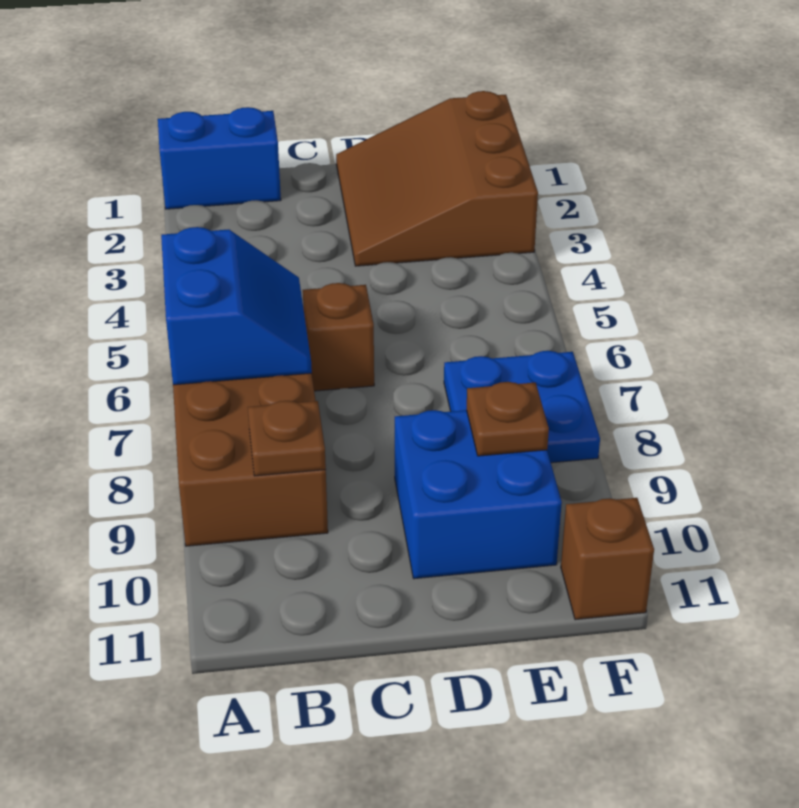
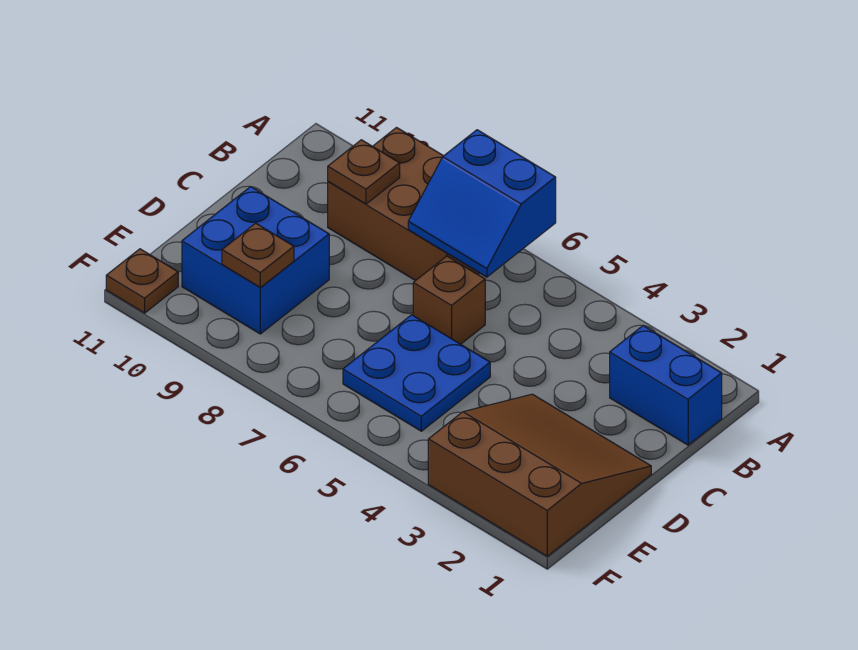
blue brick A1:B1 level 1 -> blue brick B1:B2 level 1
blue plate E7:F8 level 1 -> blue plate D5:E6 level 1
brown brick F11 level 1 -> brown plate F11 level 1

